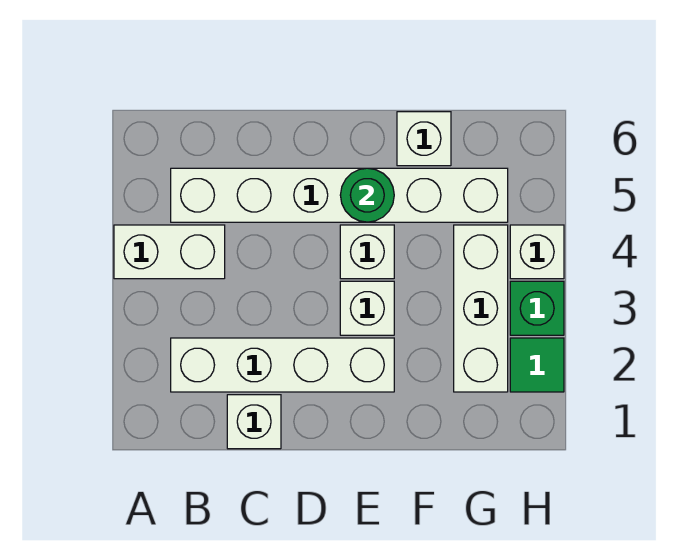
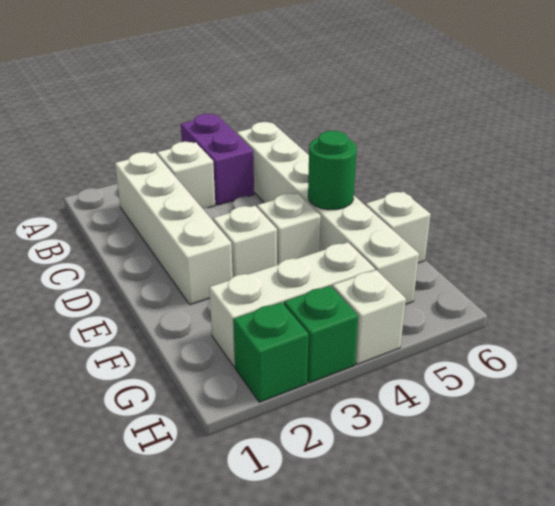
white brick A4:B4 level 1 -> purple brick A4:B4 level 1
white brick C1 level 1 -> white brick B3 level 1
green tile H2 level 1 -> green brick H2 level 1

